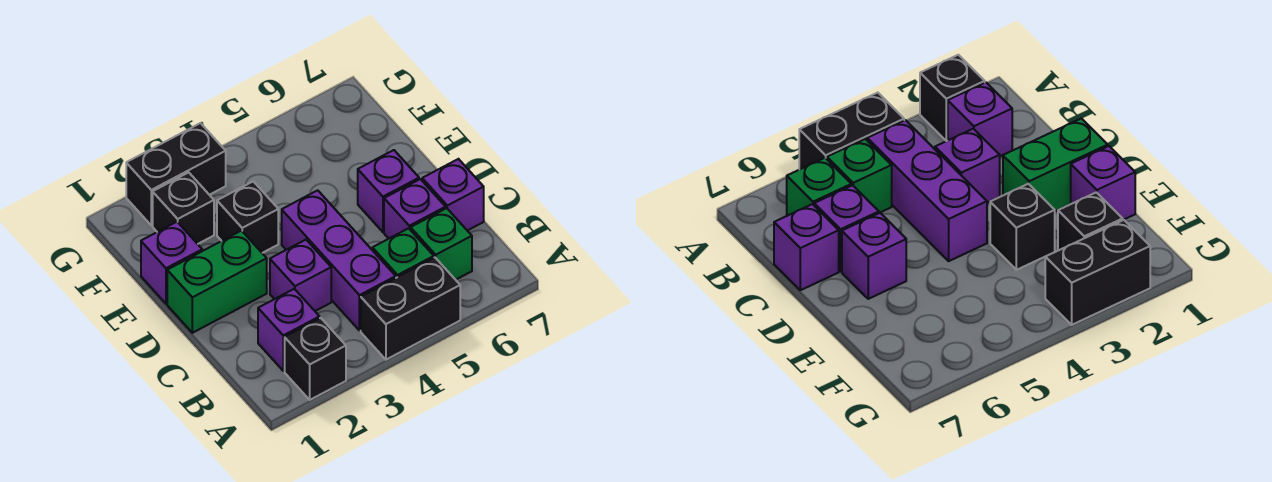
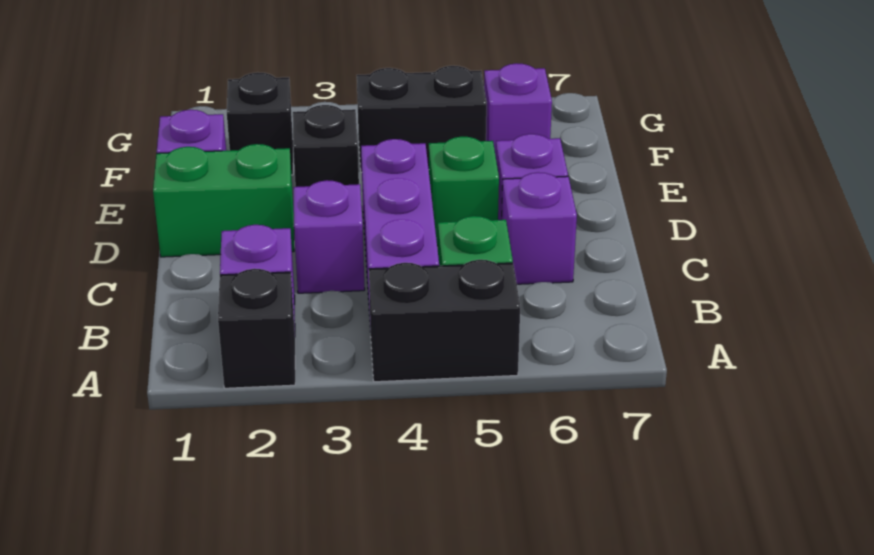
green brick B6 level 1 -> green brick D5 level 1
purple brick C7 level 1 -> purple brick F6 level 1
black brick G2:G3 level 1 -> black brick F4:F5 level 1

